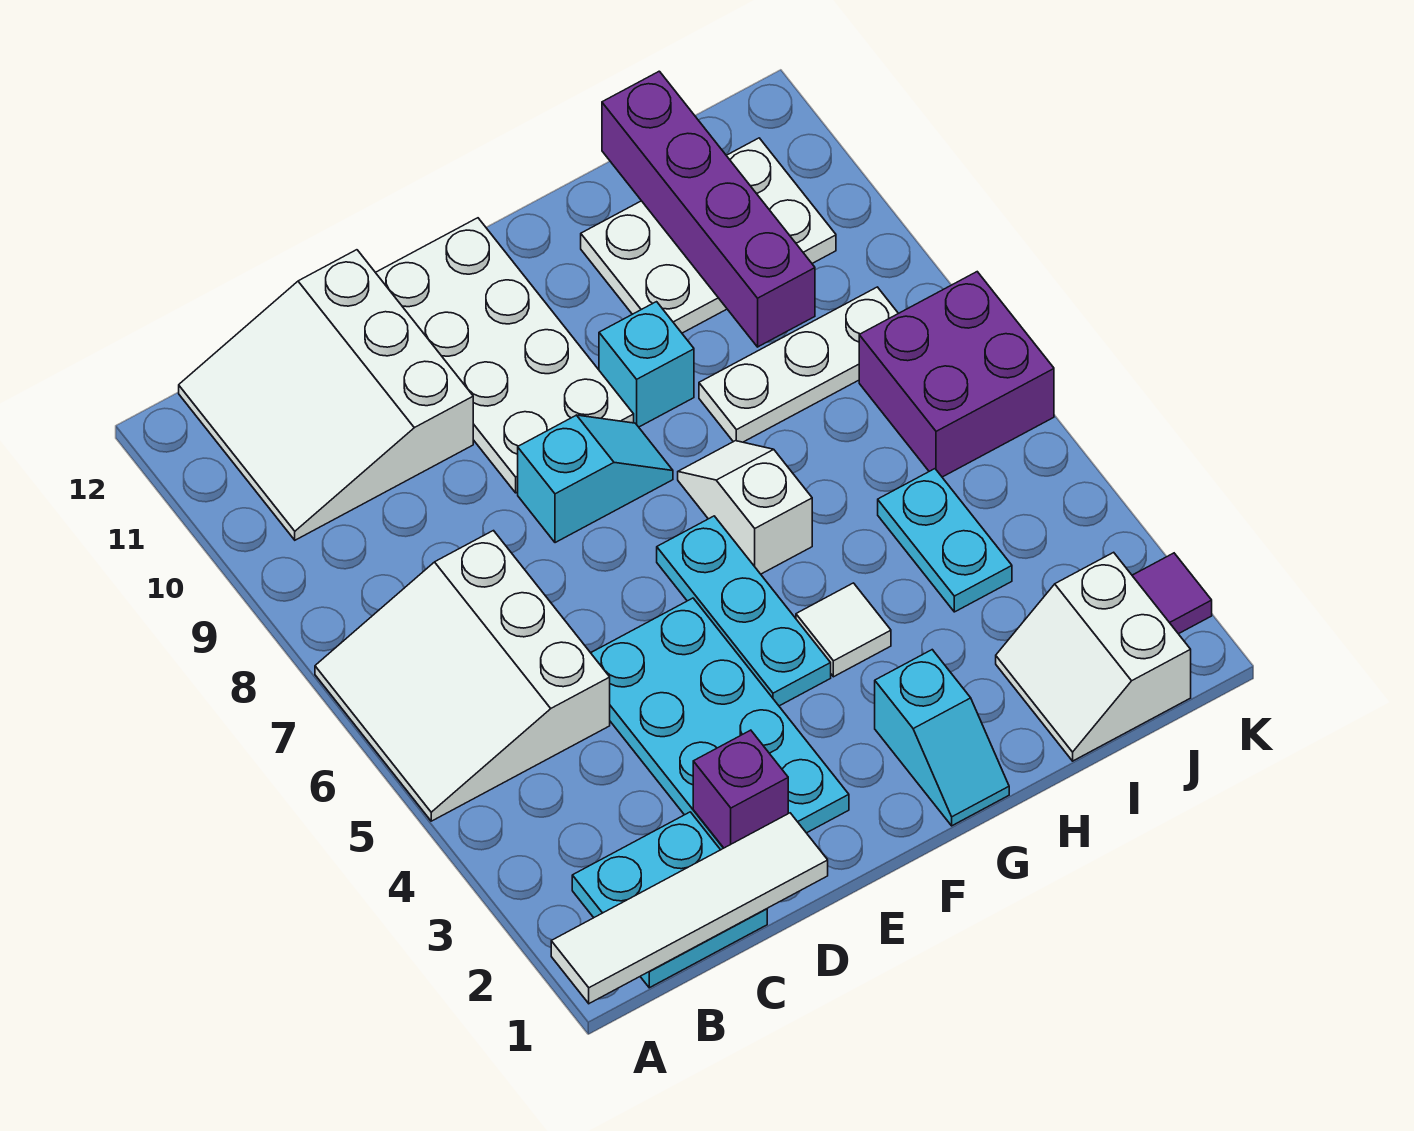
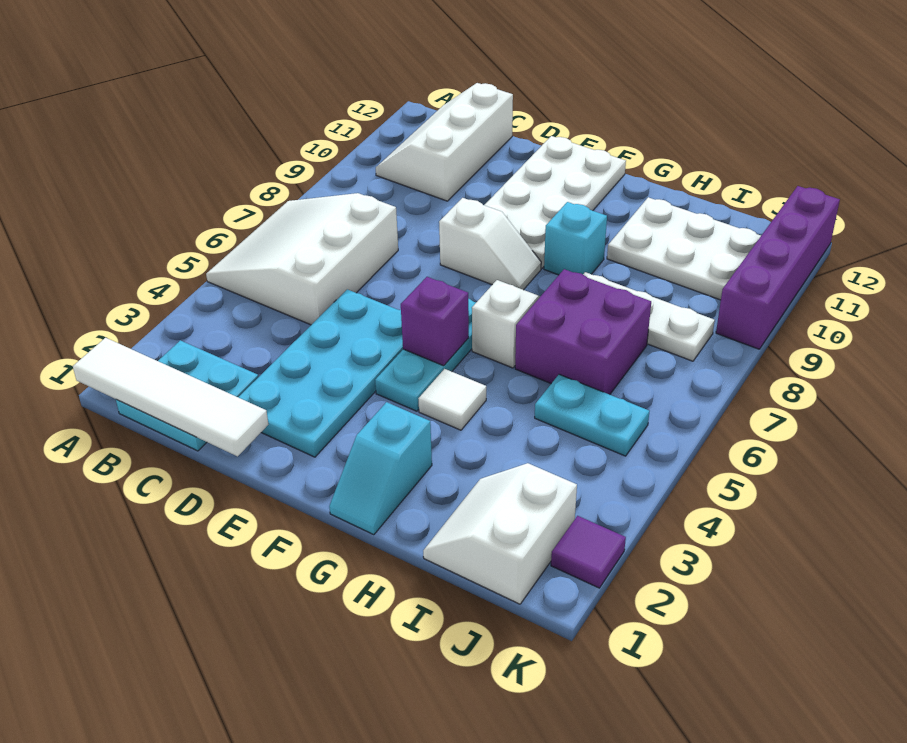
white slope B10:D12 level 1 top D -> white slope B10:C12 level 1 top C
purple brick D2 level 2 -> purple brick F5 level 2
cyan slope E8:F8 level 1 top E -> white slope E8:F8 level 1 top E
cyan plate I4:I5 level 1 -> cyan plate I5:J5 level 1
purple brick I9:I12 level 2 -> purple brick K9:K12 level 1
purple brick J6:K7 level 1 -> purple brick H6:I7 level 1

